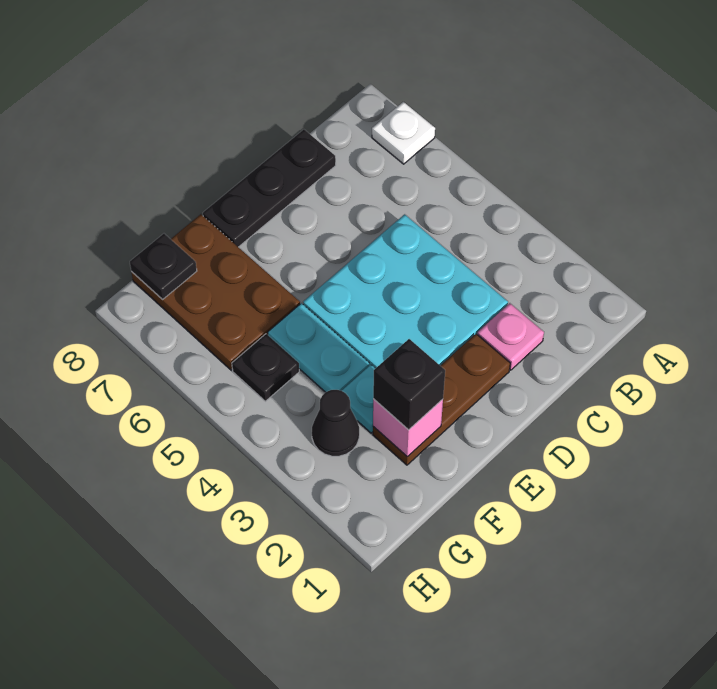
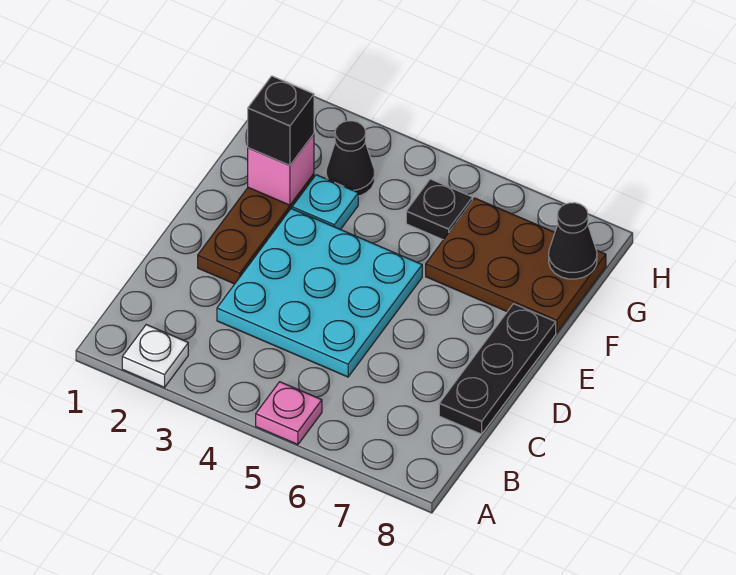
white plate A7 level 1 -> white plate A2 level 1
pink plate C2 level 1 -> pink plate A5 level 1
cyan plate F4:F5 level 1 -> none
black plate G8 level 2 -> black cone G8 level 2

